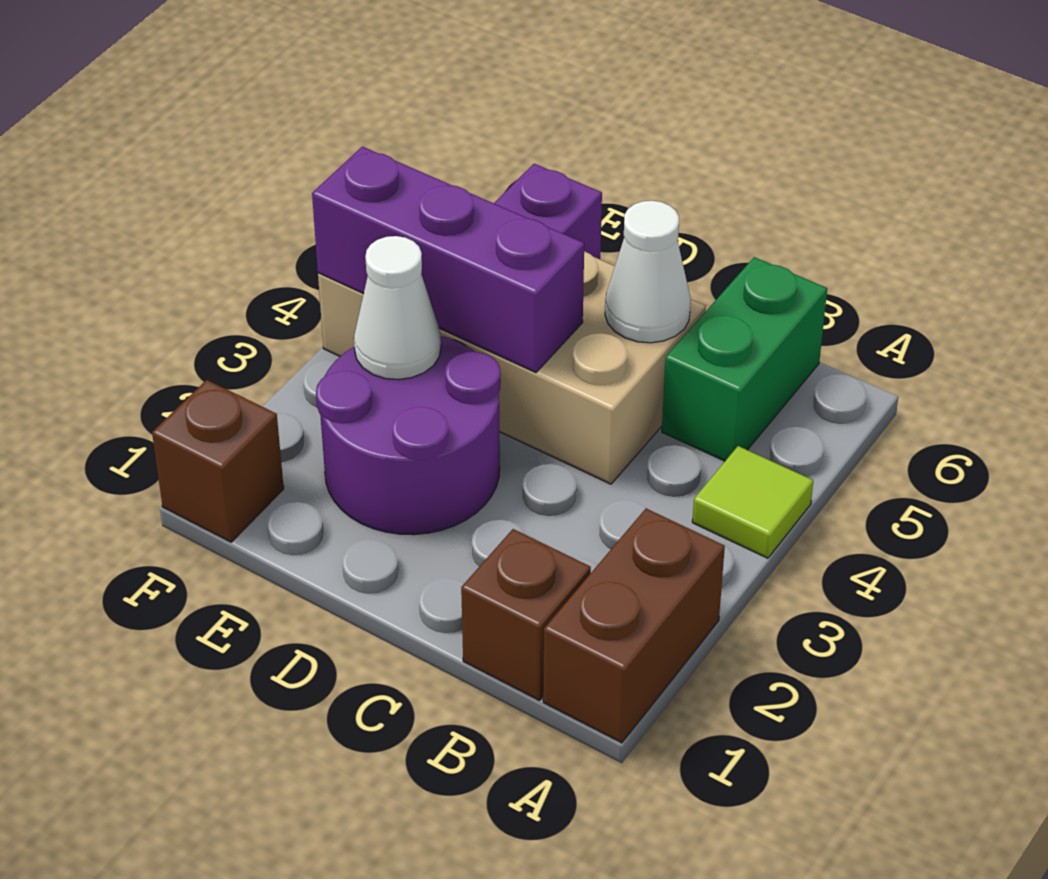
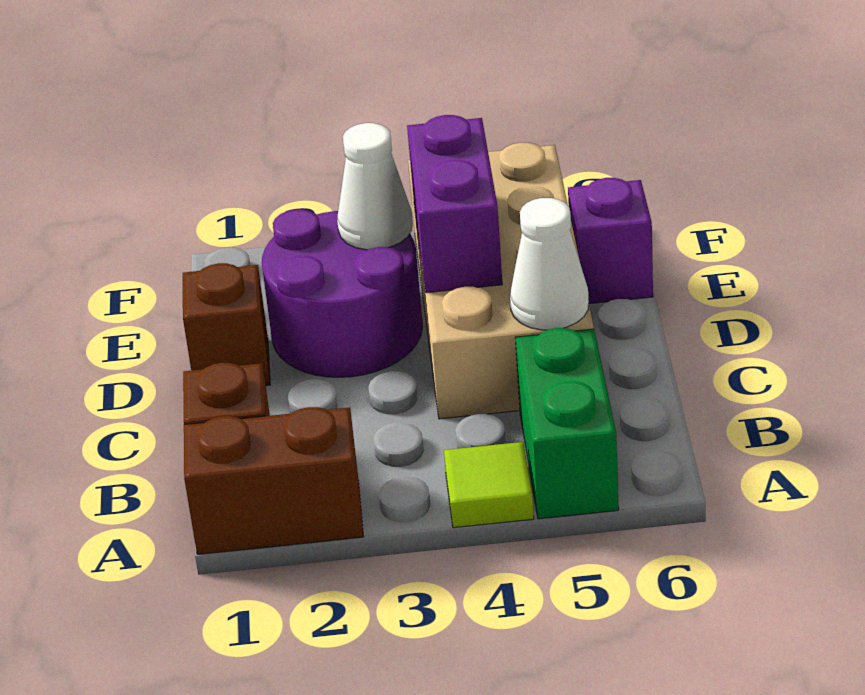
green brick B5:B6 level 1 -> green brick A5:B5 level 1
purple brick D4:F4 level 2 -> purple brick D4:E4 level 2
brown brick F1 level 1 -> brown brick D1 level 1

